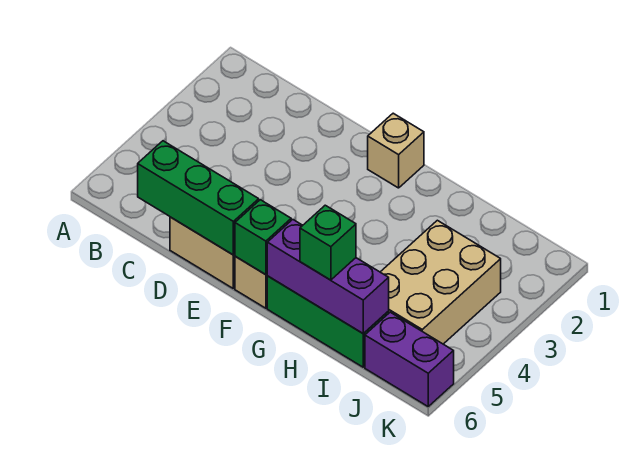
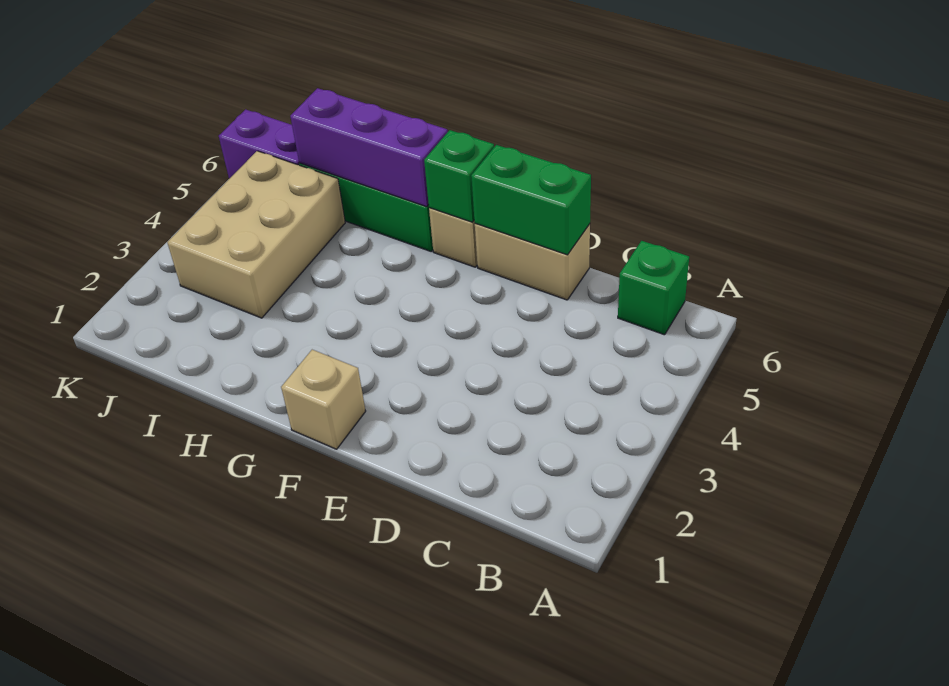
green brick C6:E6 level 2 -> green brick D6:E6 level 2
green brick H6 level 3 -> green brick B6 level 1

